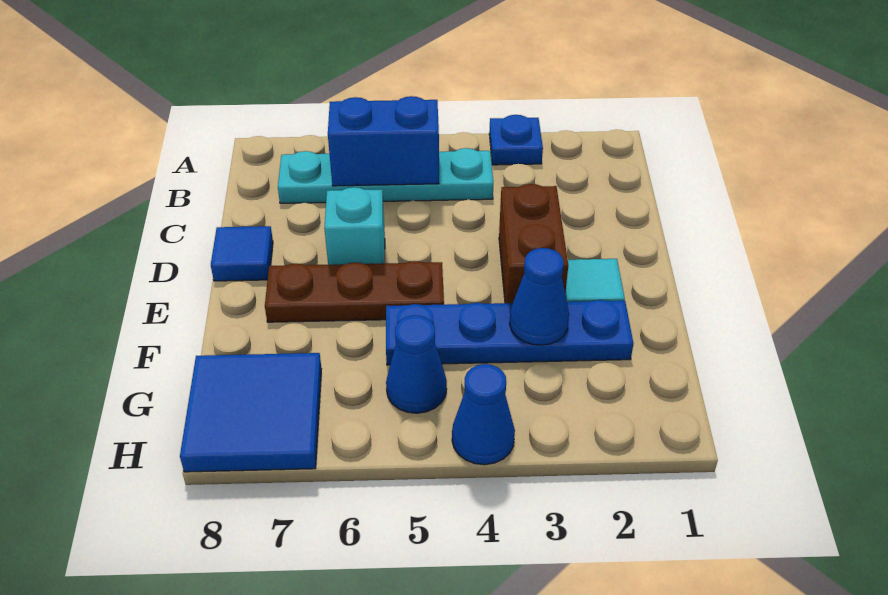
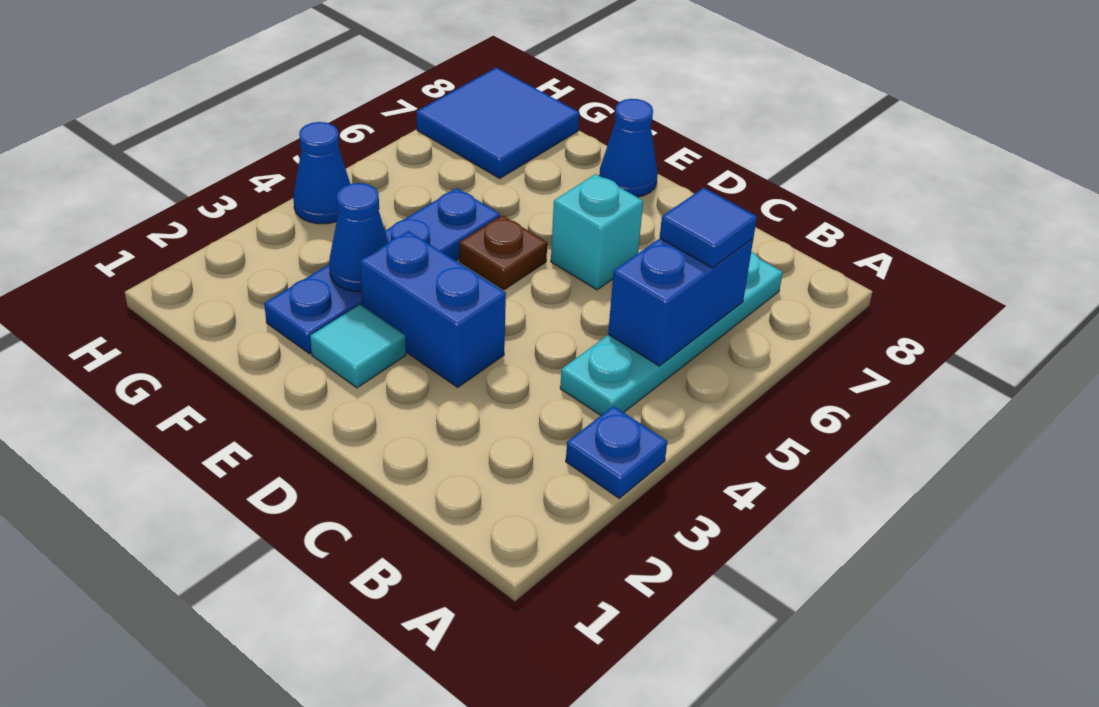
brown brick D3:E3 level 1 -> blue brick D3:E3 level 1
blue tile D8 level 1 -> blue tile B6 level 3
brown plate E5:E7 level 1 -> brown plate E5 level 1
blue cone G5 level 1 -> blue cone E8 level 1

